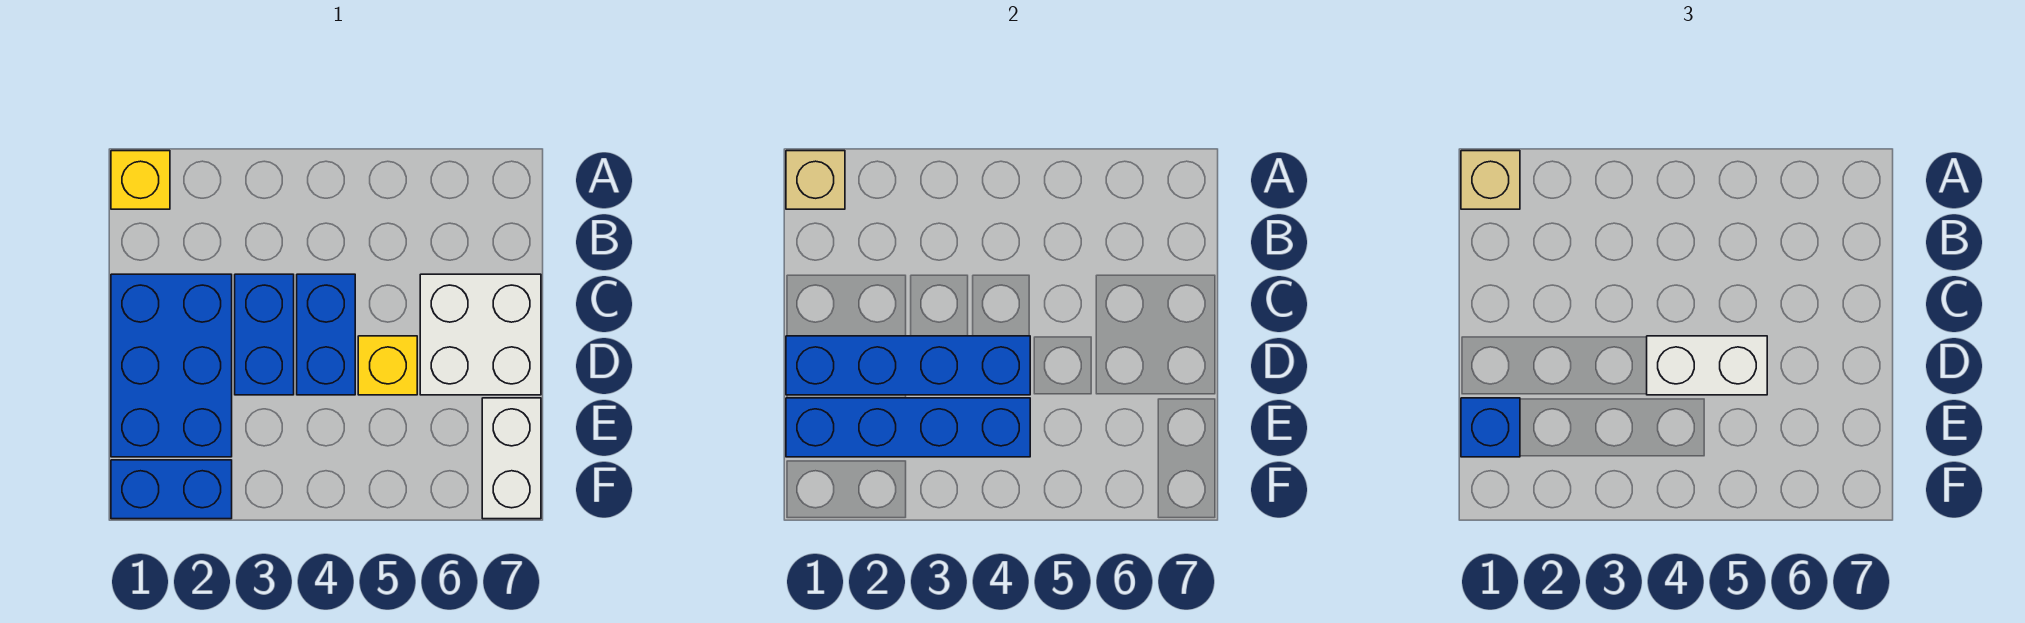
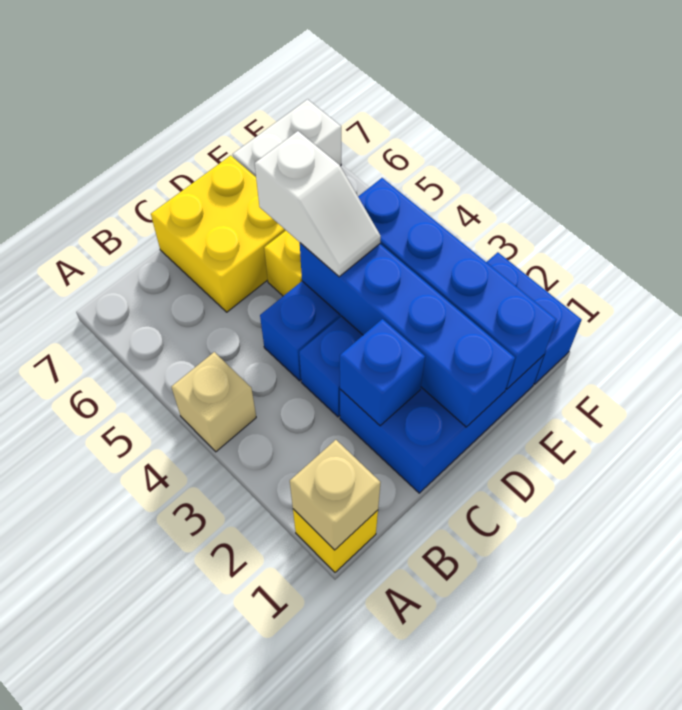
tan brick A1 level 3 -> tan brick A4 level 1
white brick C6:D7 level 1 -> yellow brick C6:D7 level 1
white brick D4:D5 level 3 -> white slope D4:D5 level 3 top 5
blue brick E1 level 3 -> blue brick C2 level 2

